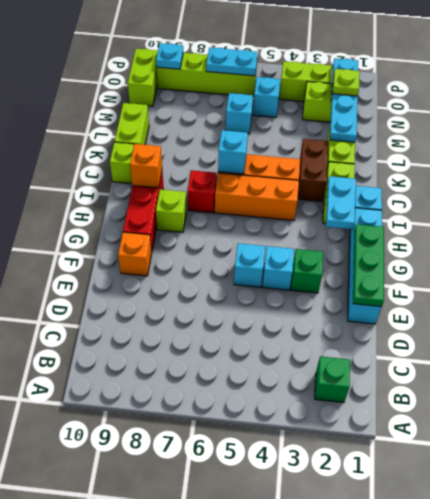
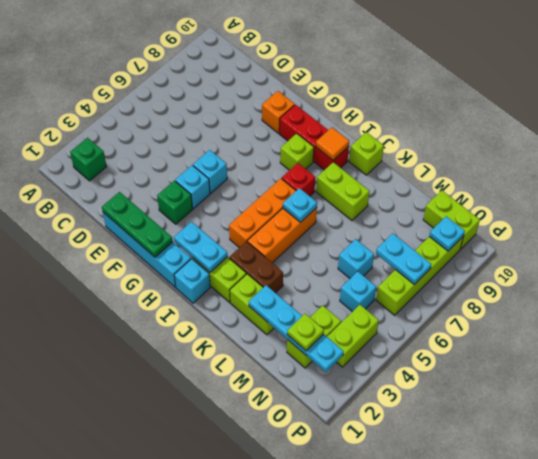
orange brick I9 level 2 -> orange tile I9 level 2
cyan brick J6 level 2 -> cyan plate J6 level 2
lime brick K10:L10 level 1 -> lime brick J8:K8 level 1
cyan plate O6:O7 level 2 -> cyan plate N7:O7 level 2

